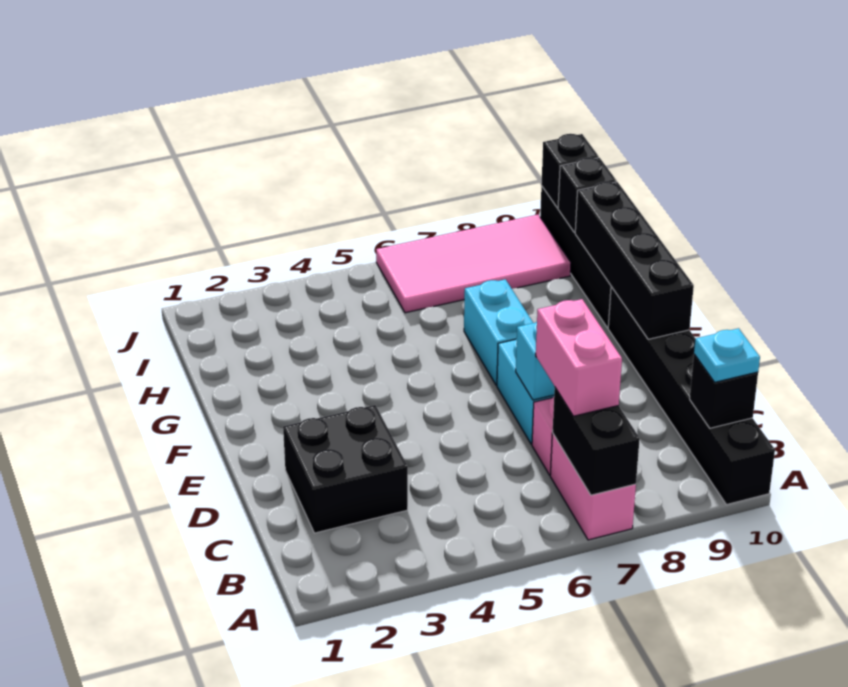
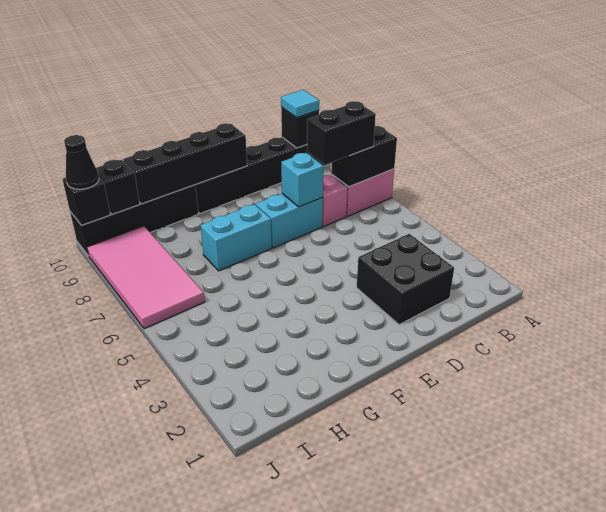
pink brick B7:C7 level 3 -> black brick B7:C7 level 3
cyan plate B10 level 3 -> cyan tile B10 level 3
none -> black cone J10 level 3

